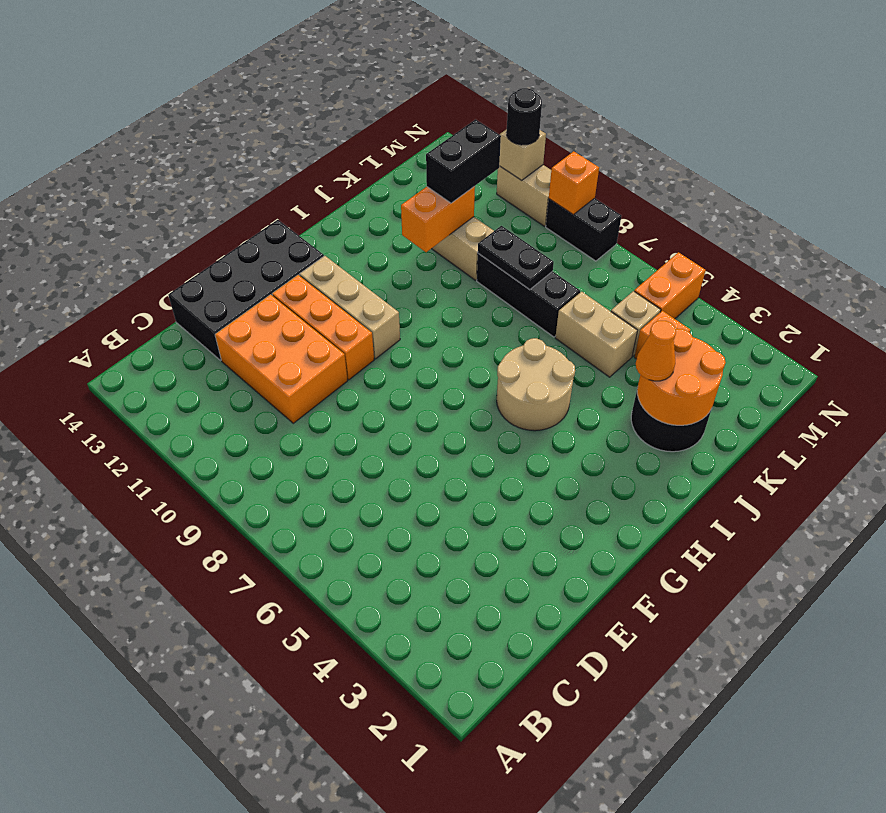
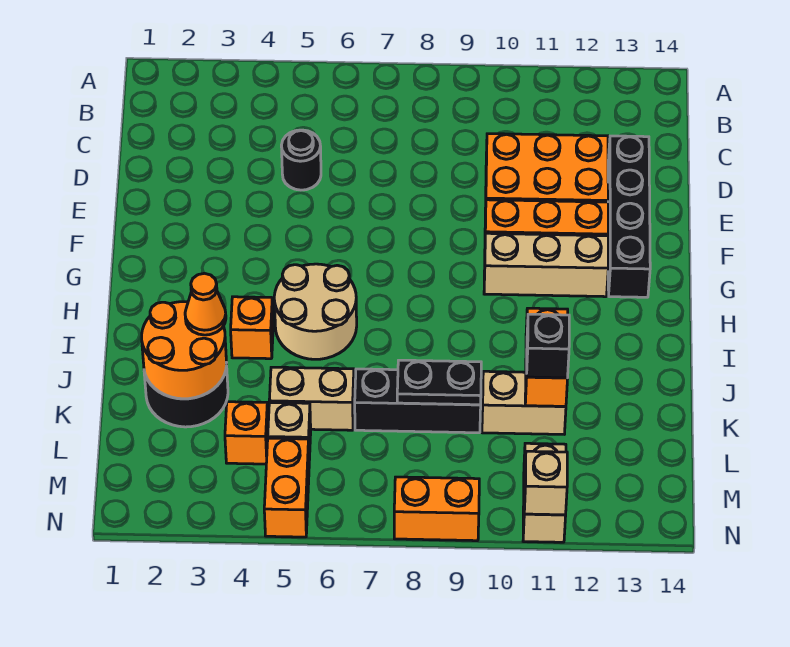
black brick D13:G14 level 1 -> black brick D13:G13 level 1
black brick K11:L11 level 3 -> black brick K11 level 3
black brick N8:N9 level 1 -> orange brick N8:N9 level 1
orange brick N9 level 2 -> orange brick I4 level 1
tan brick N10:N11 level 1 -> tan brick M11:N11 level 1
black round brick N11 level 3 -> black round brick D5 level 1

